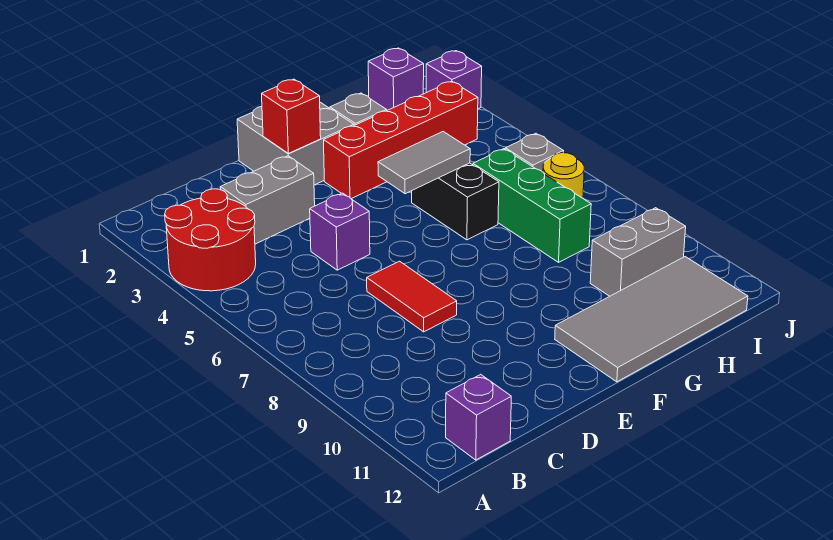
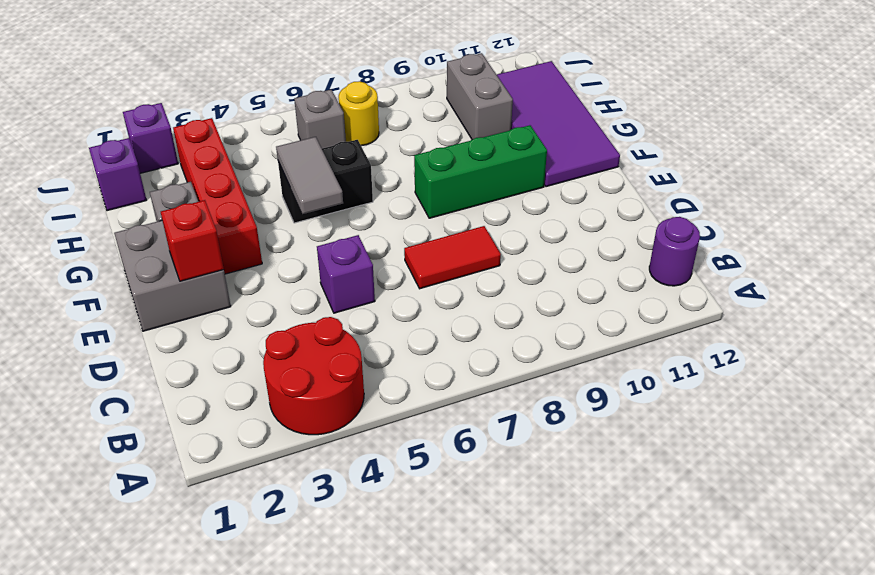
purple brick B12 level 1 -> purple round brick B12 level 1
grey brick C3:D3 level 1 -> none
grey tile F11:I12 level 1 -> purple tile F11:I12 level 1
green brick H6:H8 level 1 -> green brick F8:F10 level 1

